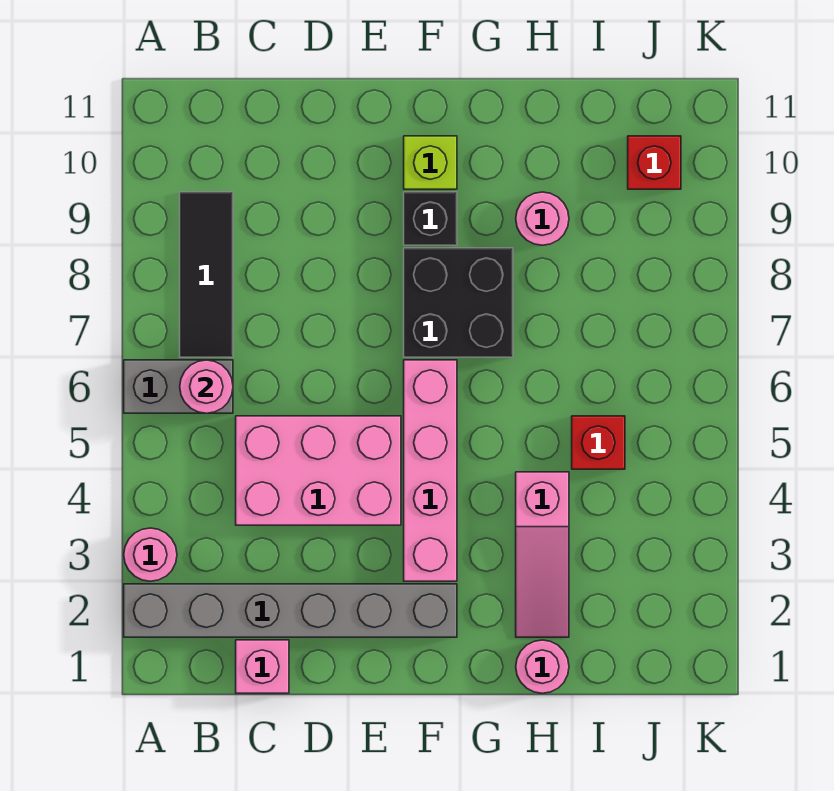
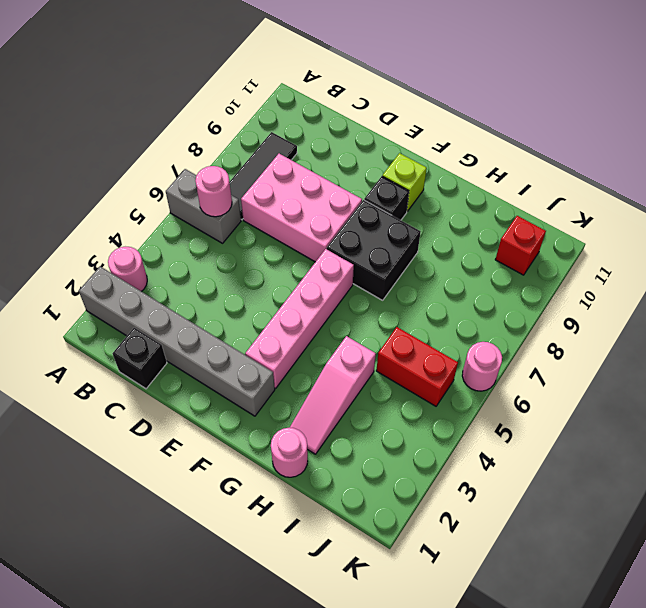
pink brick C1 level 1 -> black brick C1 level 1
pink brick C4:E5 level 1 -> pink brick C7:E8 level 1
pink round brick H9 level 1 -> pink round brick K6 level 1
red brick I5 level 1 -> red brick I5:J5 level 1

